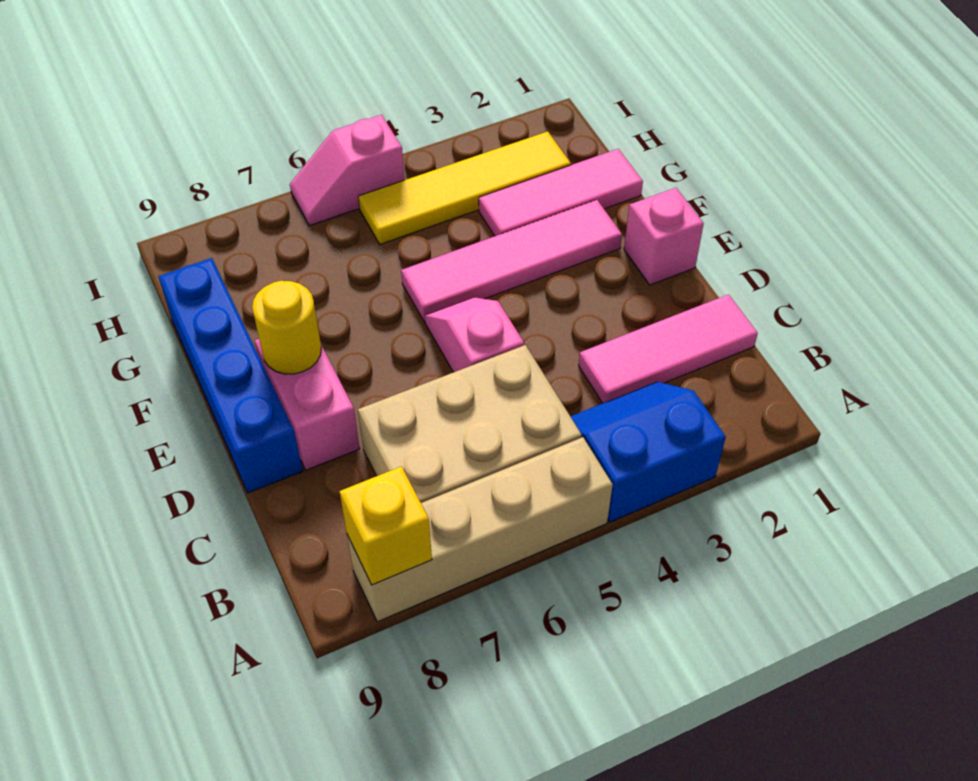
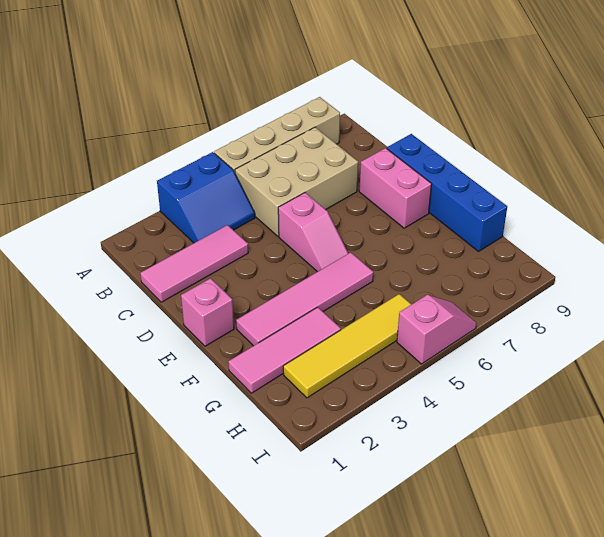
yellow brick A8 level 2 -> none
yellow round brick E8 level 2 -> none

